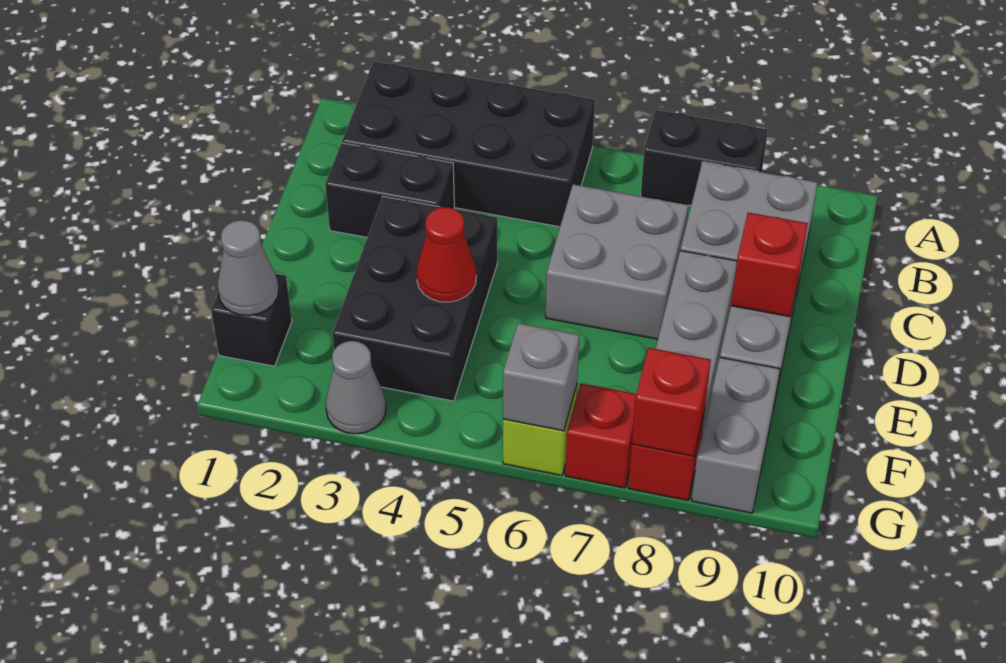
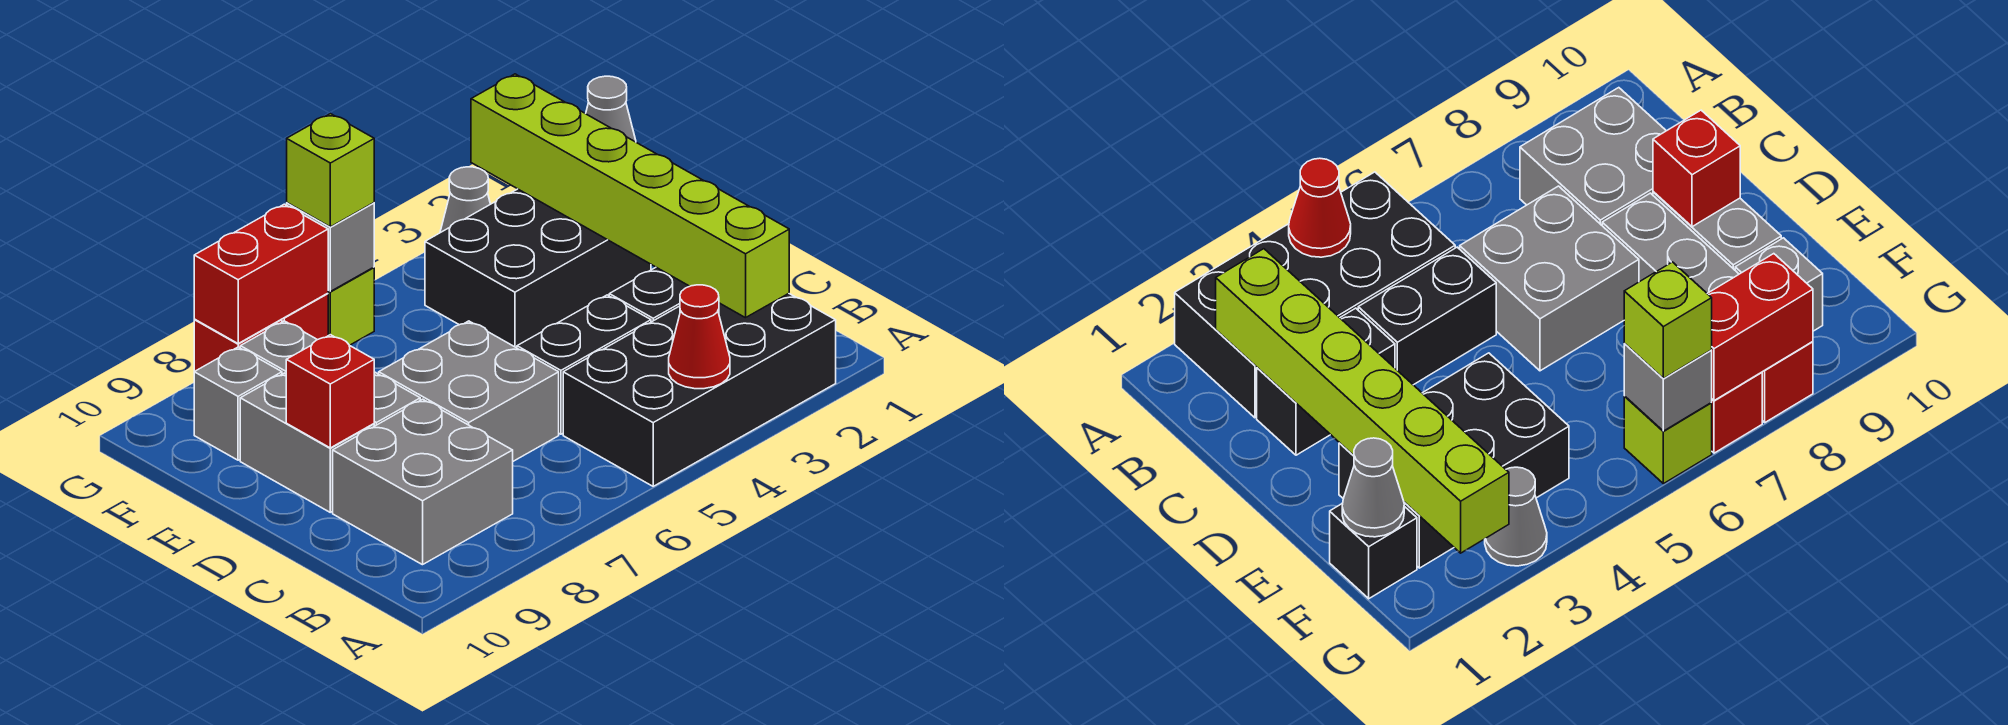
black brick A7:A8 level 1 -> black brick C4:C5 level 1
none -> lime brick B2:G2 level 2
black brick D3:F4 level 1 -> black brick E2:F4 level 1
red cone E4 level 2 -> red cone A4 level 2
grey brick F9:G9 level 1 -> grey brick F9 level 1
none -> lime brick G6 level 3
red brick G8 level 2 -> red brick G7:G8 level 2

